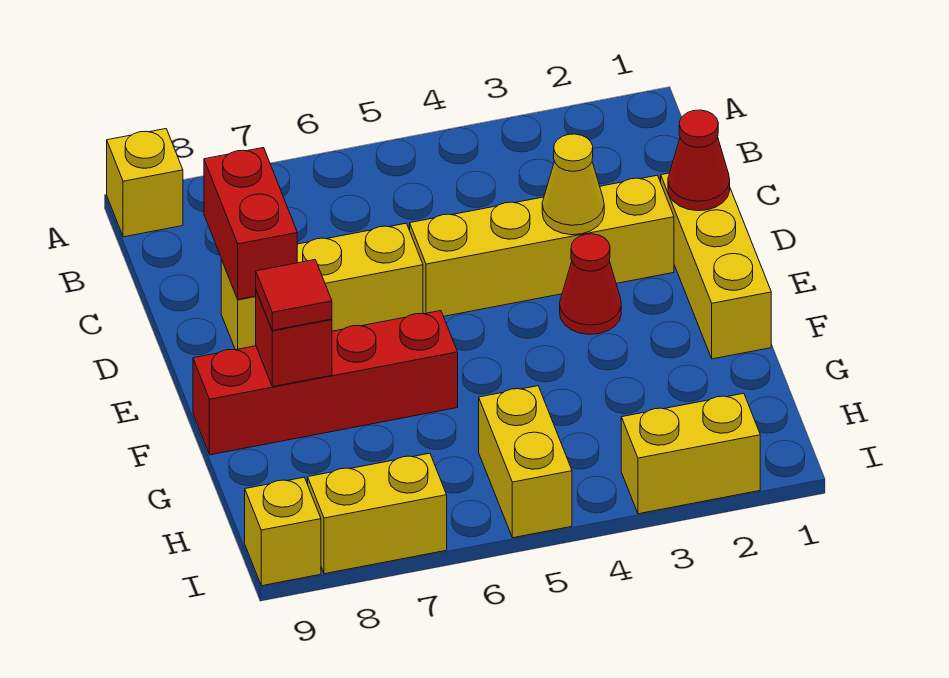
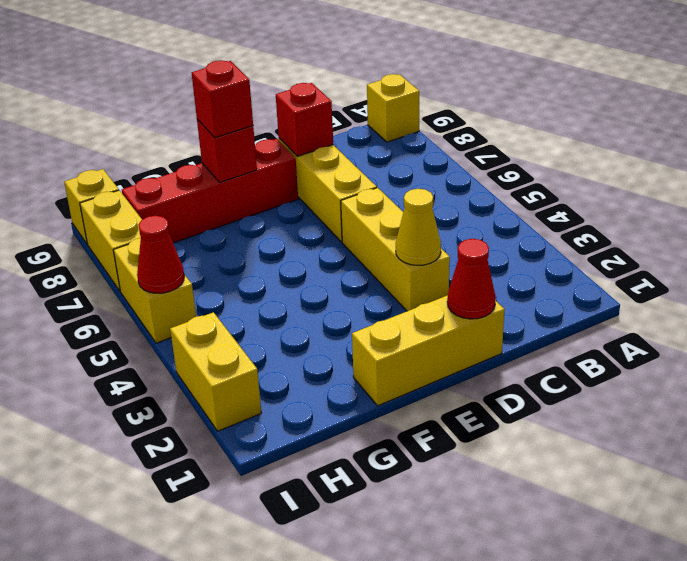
red brick C8:D8 level 2 -> red brick D8 level 2
yellow brick D2:D5 level 1 -> yellow brick D3:D5 level 1
red cone E3 level 1 -> red cone I5 level 2
red brick F6:F9 level 1 -> red brick E8:H8 level 1
red tile F8 level 3 -> red brick F8 level 3
yellow brick H5:I5 level 1 -> yellow brick I5:I6 level 1

